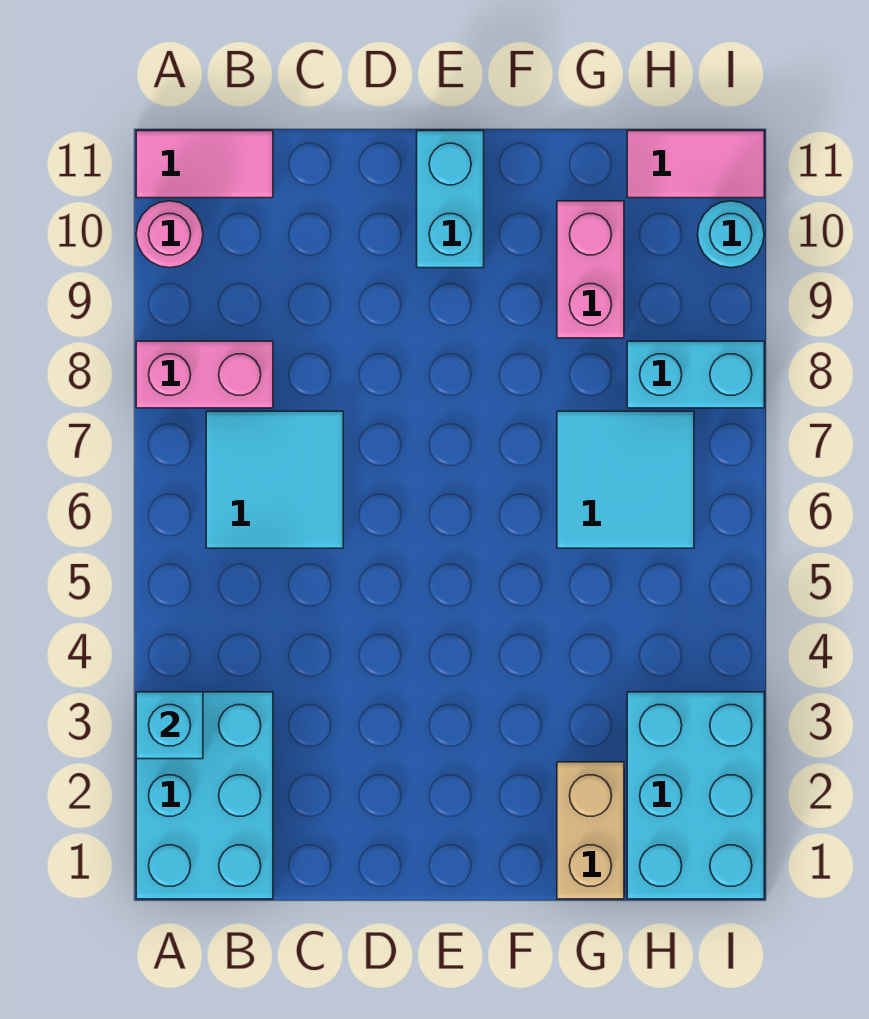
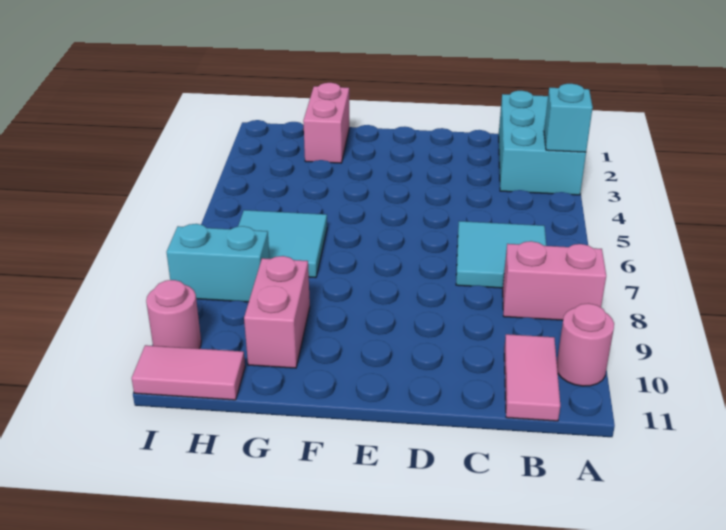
pink tile A11:B11 level 1 -> pink tile B10:B11 level 1
cyan brick E10:E11 level 1 -> none
tan brick G1:G2 level 1 -> pink brick G1:G2 level 1
cyan brick H1:I3 level 1 -> none
cyan round brick I10 level 1 -> pink round brick I10 level 1

